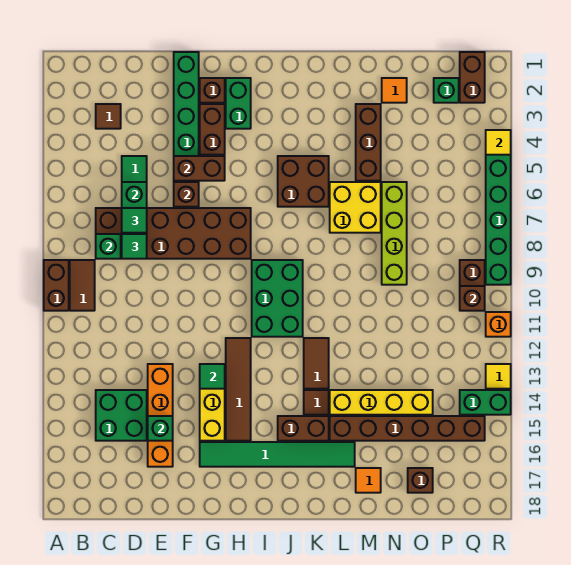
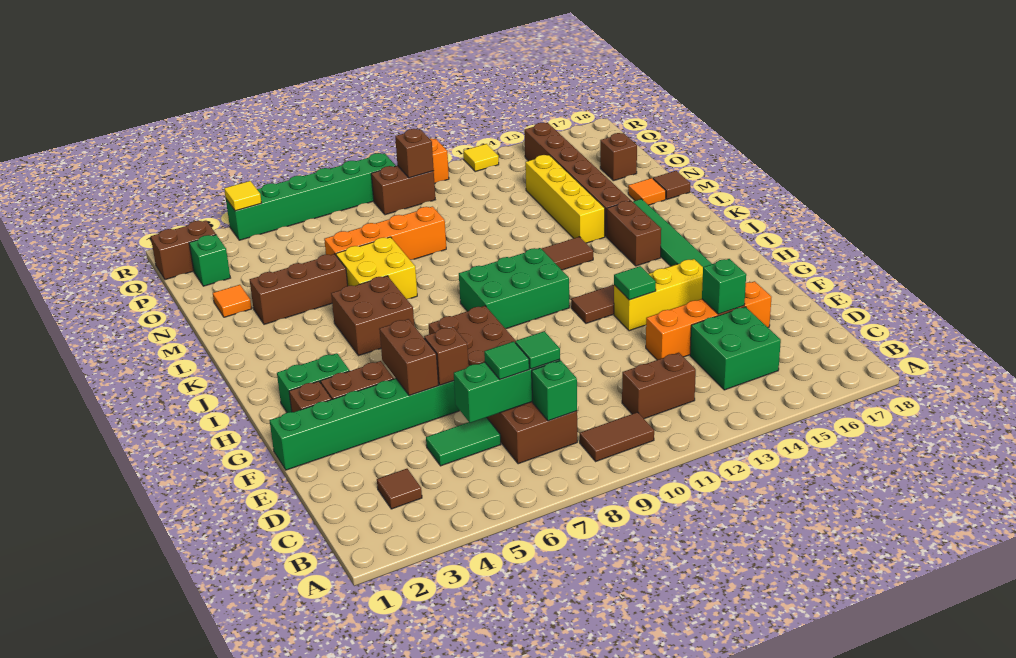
brown brick A9:A10 level 1 -> brown brick C11:C12 level 1
brown tile K14 level 1 -> brown tile M18 level 1
lime brick N6:N9 level 1 -> orange brick N6:N9 level 1
green brick Q14:R14 level 1 -> none

